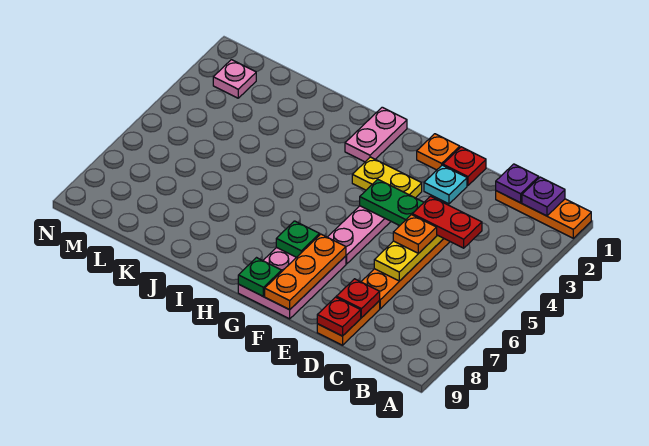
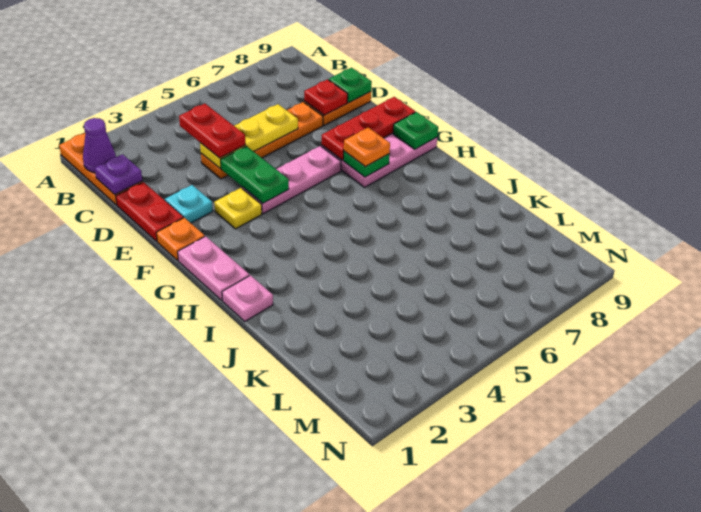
purple plate B1 level 2 -> purple cone B1 level 2
orange plate D5 level 3 -> orange plate G7 level 3
red plate D9 level 2 -> green plate D9 level 2
red plate E1 level 1 -> red plate D1:E1 level 1
yellow plate F3:G3 level 1 -> yellow plate F3 level 1
orange plate F7:F9 level 2 -> red plate F7:F9 level 2
pink plate H1:H2 level 1 -> pink plate G1:H1 level 1
pink plate M2 level 1 -> pink plate I1 level 1

